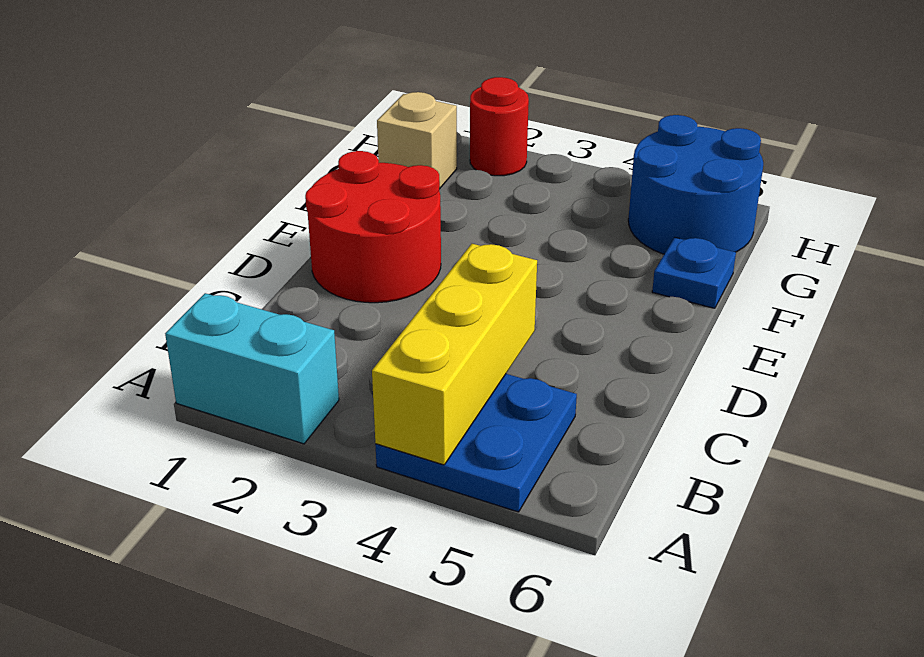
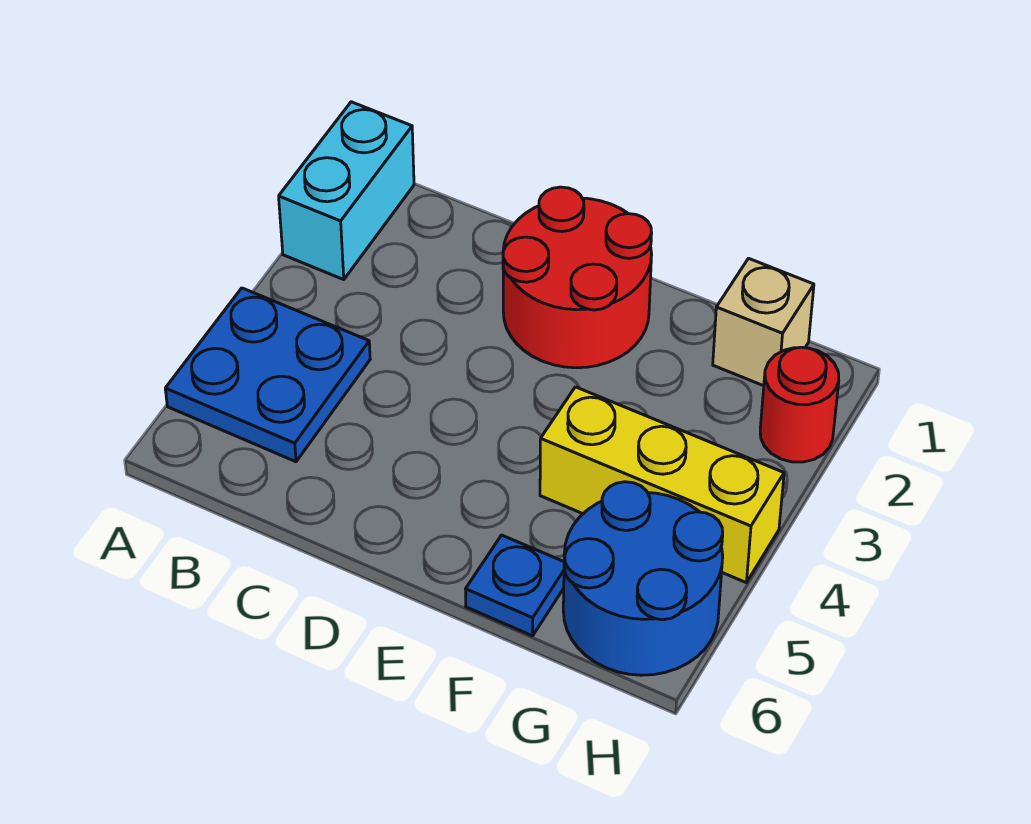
yellow brick A4:C4 level 2 -> yellow brick F4:H4 level 1

